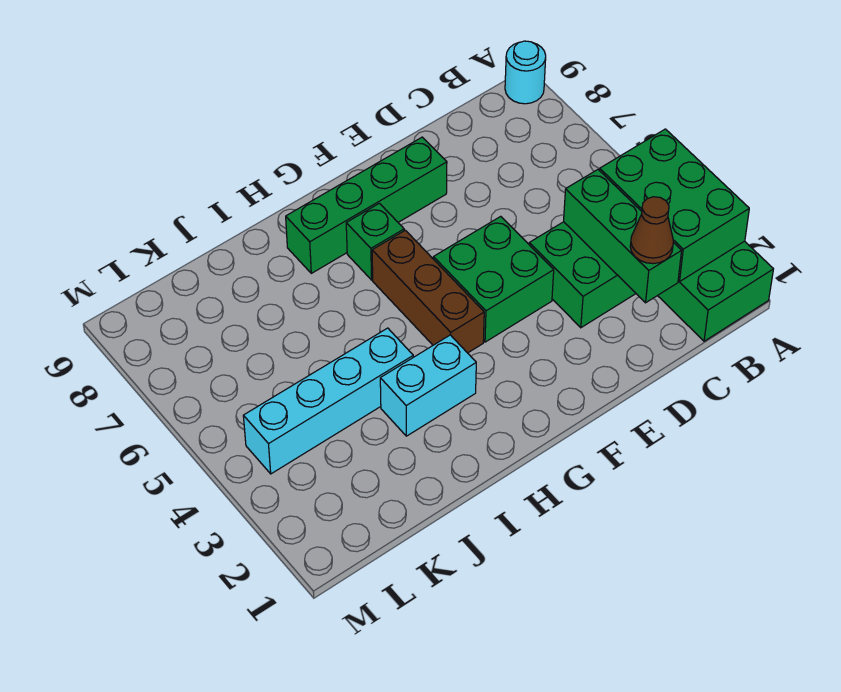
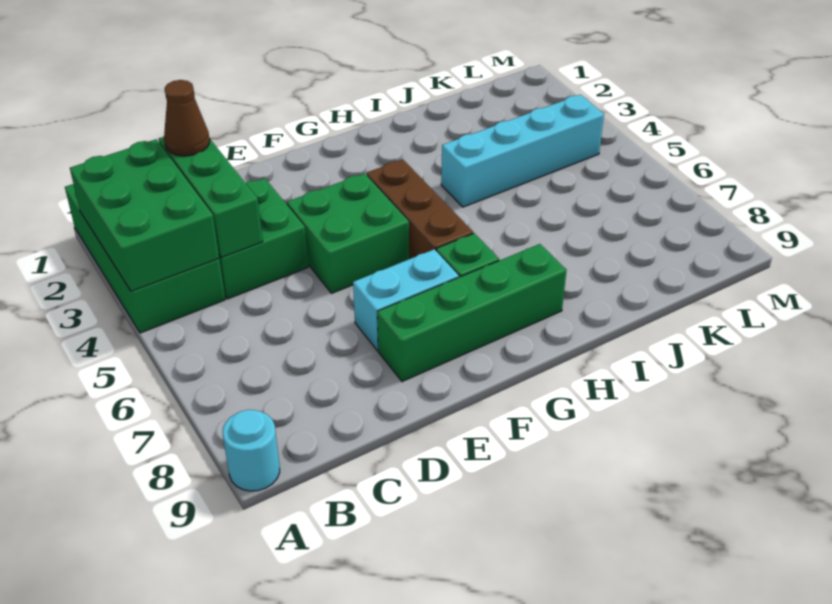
cyan brick H3:I3 level 1 -> cyan brick E7:F7 level 1

